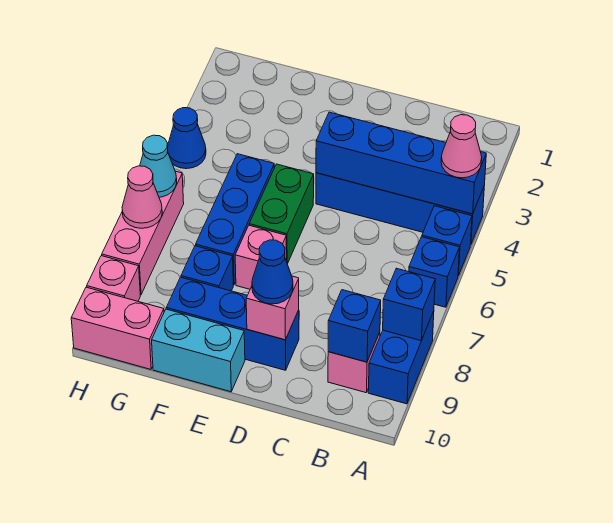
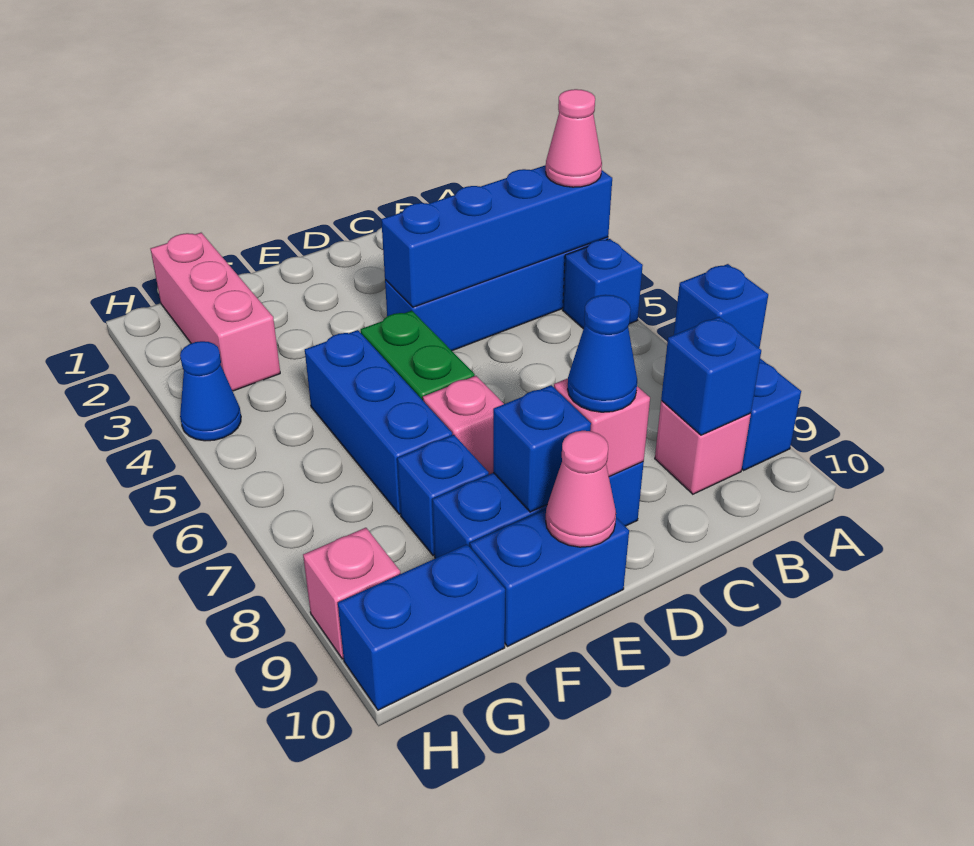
blue brick A6 level 1 -> blue brick E9 level 2
cyan brick E10:F10 level 1 -> blue brick E10:F10 level 1
pink brick G10:H10 level 1 -> blue brick G10:H10 level 1
pink brick H6:H8 level 1 -> pink brick G1:G3 level 1
cyan cone H6 level 2 -> none
pink cone H7 level 2 -> pink cone E10 level 2

